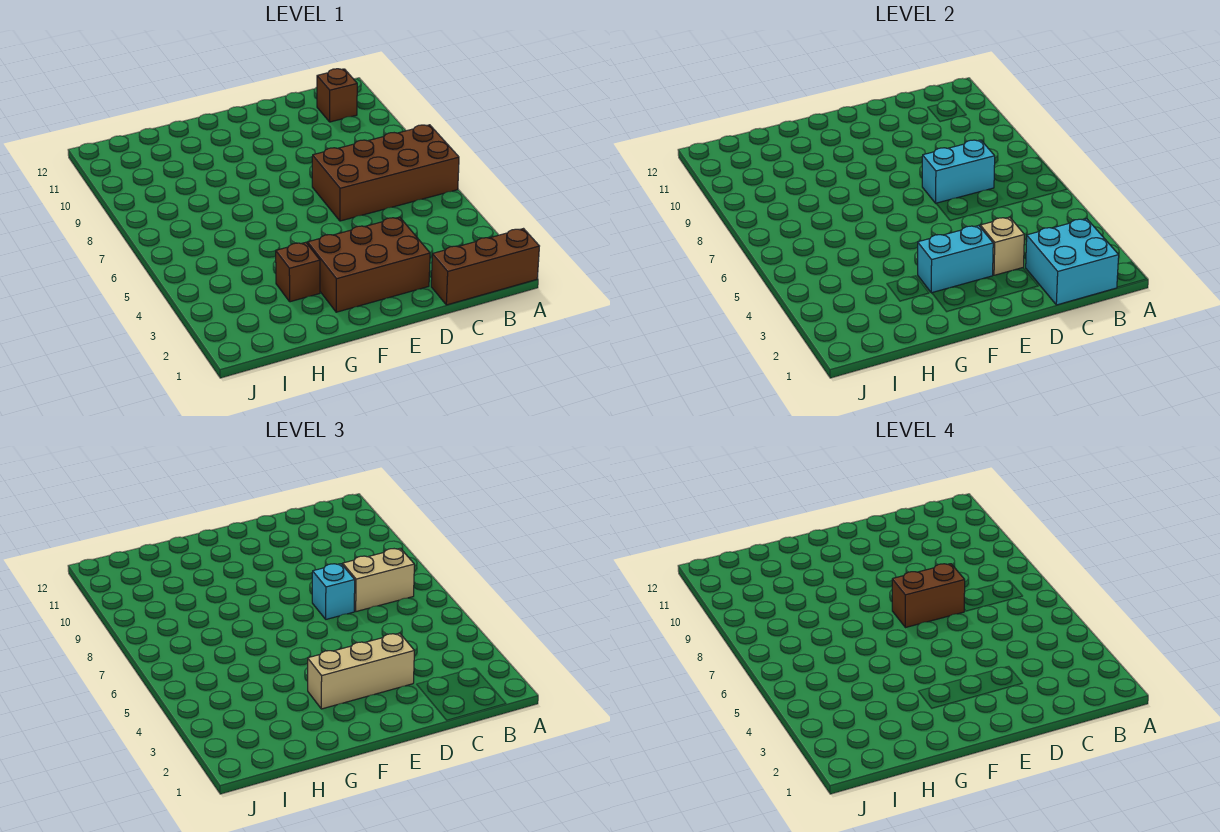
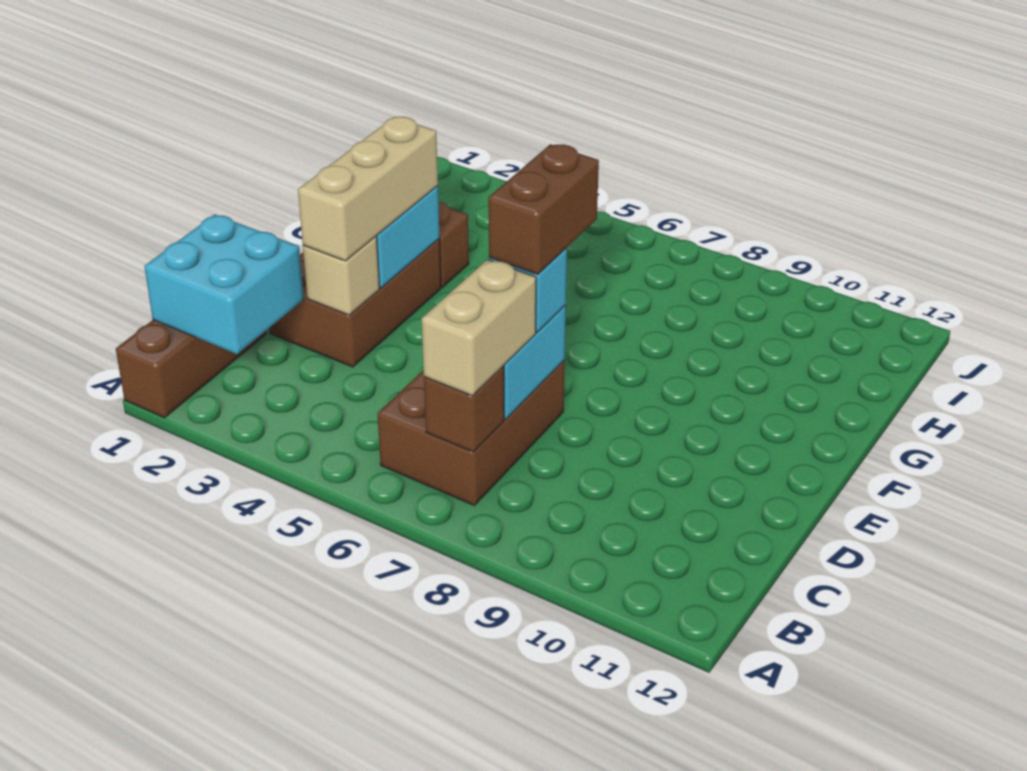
brown brick A6:D7 level 1 -> brown brick B6:D7 level 1
brown brick B11 level 1 -> brown brick B7 level 2

